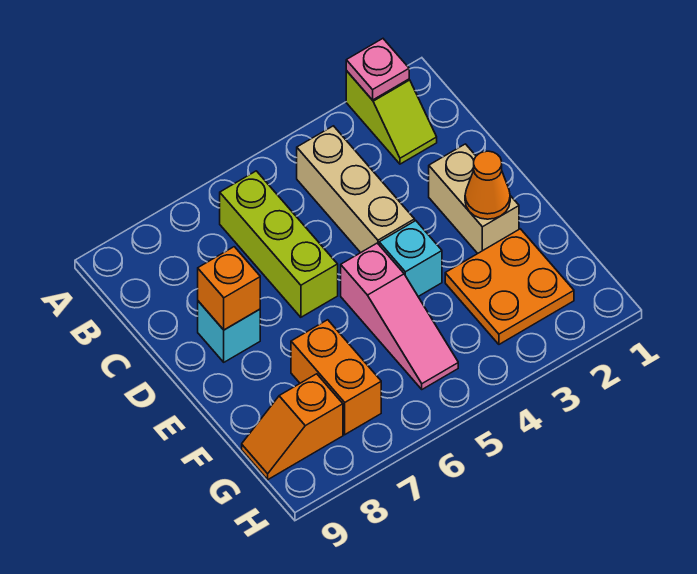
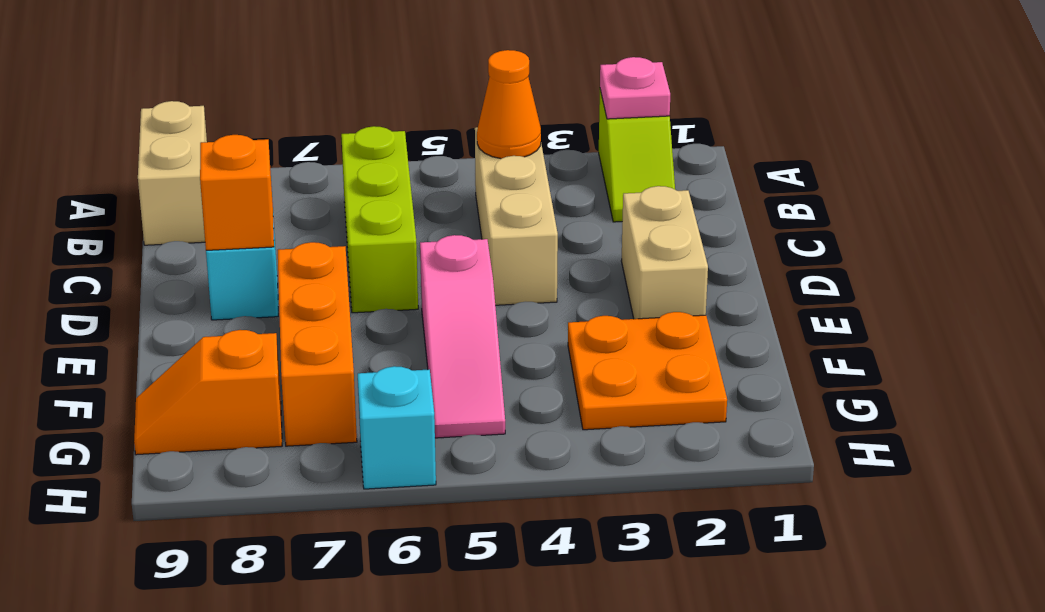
none -> tan brick A9:B9 level 1
orange cone E2 level 2 -> orange cone B4 level 2
cyan brick E4 level 1 -> cyan brick H6 level 1
orange brick F7:G7 level 1 -> orange brick E7:G7 level 1

